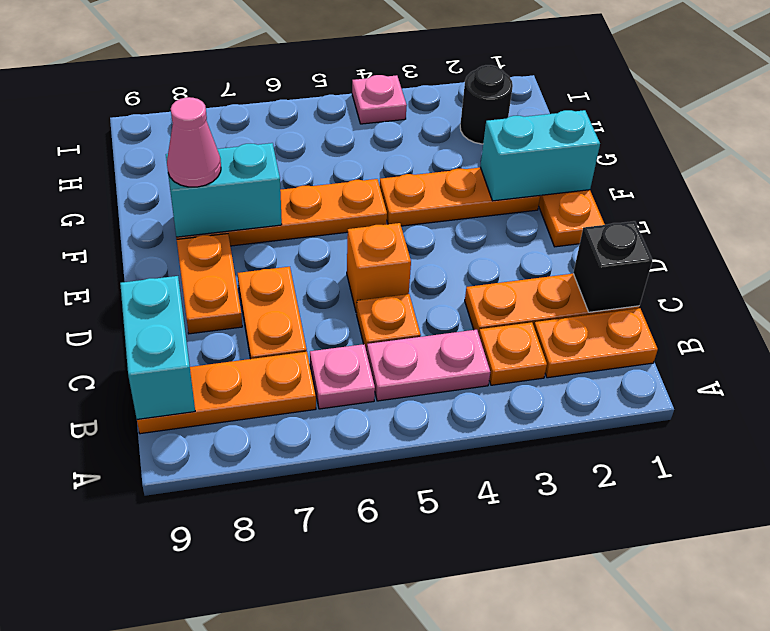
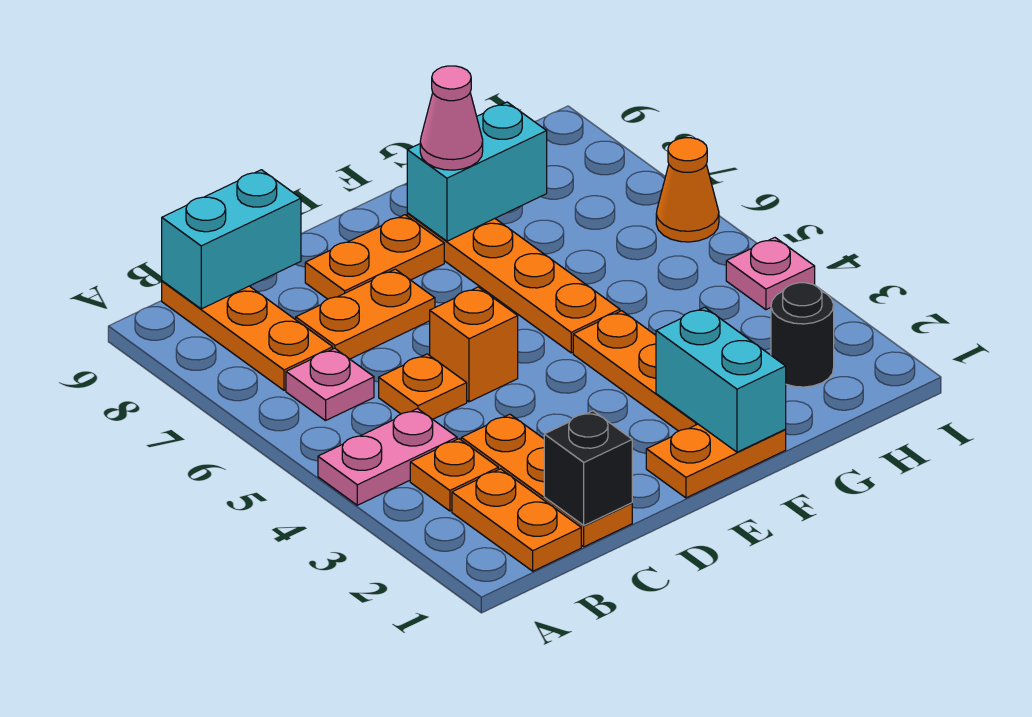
pink plate B4:B5 level 1 -> pink plate A4:B4 level 1
cyan brick F7:F8 level 2 -> cyan brick F8:G8 level 2
none -> orange cone I6 level 1

